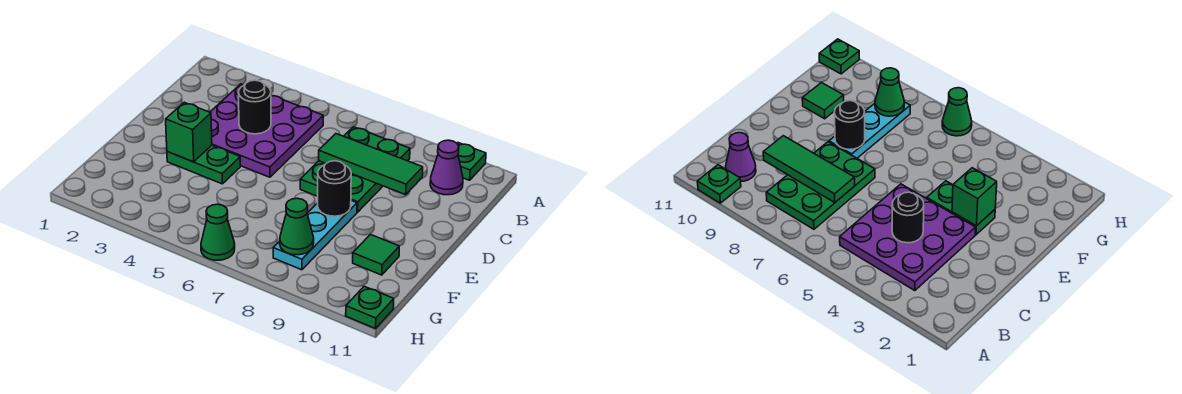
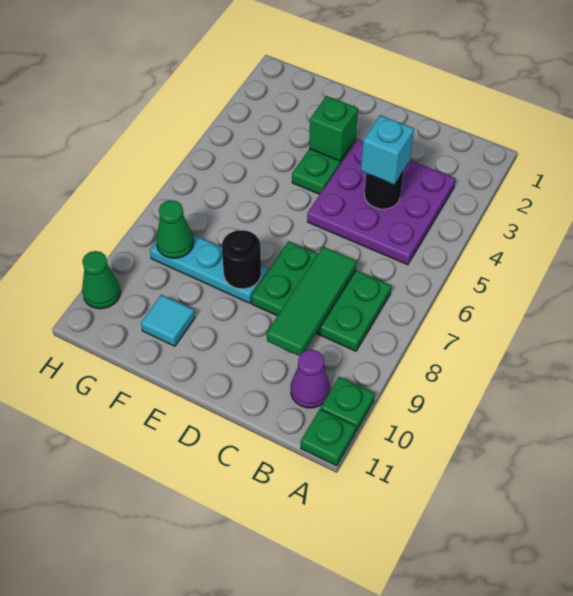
none -> cyan brick C4 level 3
green tile F10 level 1 -> cyan tile F10 level 1
green cone H6 level 1 -> green cone H10 level 1
green plate H11 level 1 -> green plate A11 level 1

